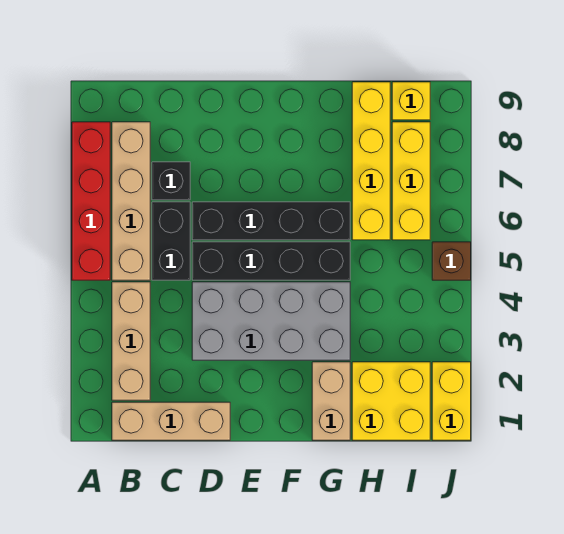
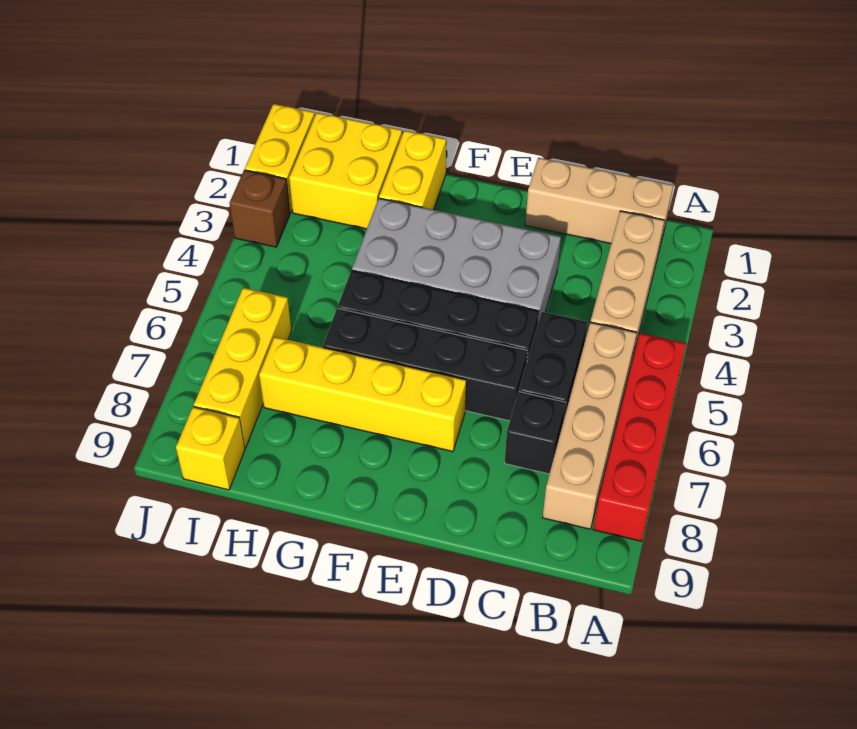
tan brick G1:G2 level 1 -> yellow brick G1:G2 level 1
yellow brick H6:H9 level 1 -> yellow brick E7:H7 level 1
brown brick J5 level 1 -> brown brick J3 level 1

